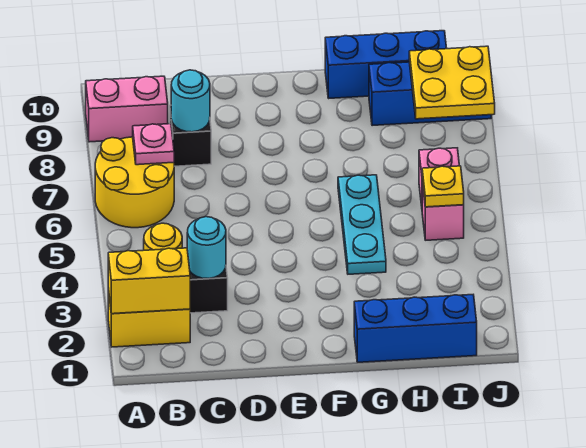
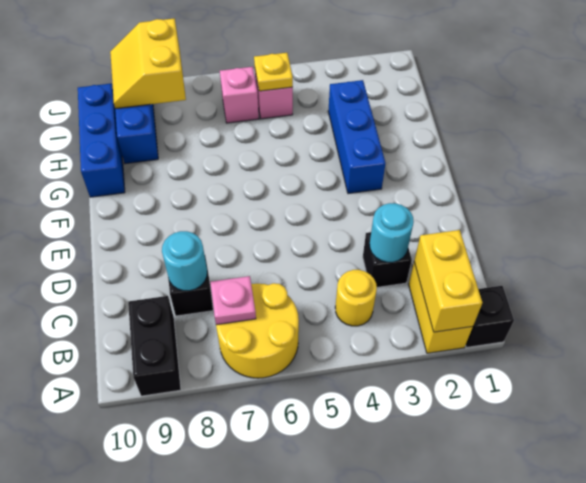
none -> black brick A1 level 1
pink brick A9:B9 level 1 -> black brick A9:B9 level 1
blue brick G1:I1 level 1 -> blue brick F3:H3 level 1
cyan plate G4:G6 level 1 -> none
yellow plate I8:J9 level 2 -> yellow slope I8:J9 level 2 top 8

